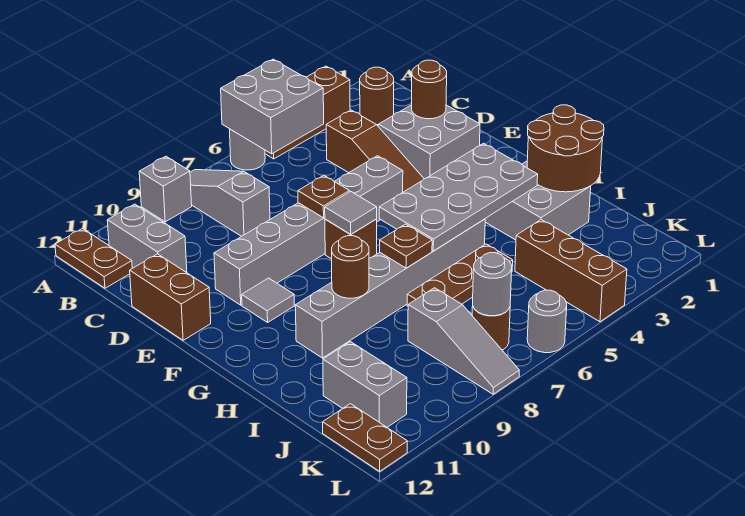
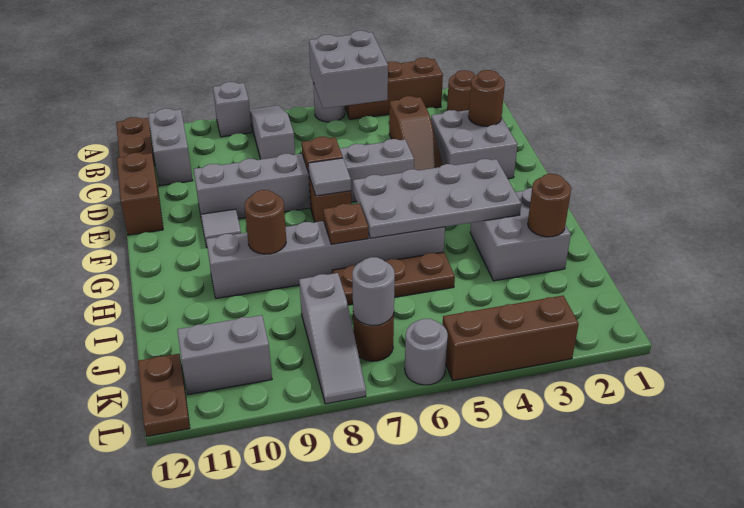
brown round brick H1:I2 level 2 -> brown round brick I2 level 2
brown brick J4:L4 level 1 -> brown brick L3:L5 level 1
grey brick J11:K11 level 1 -> grey brick K10:K11 level 1

